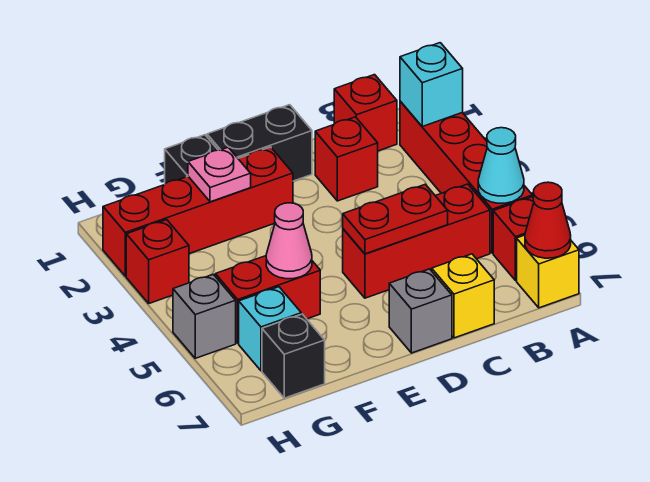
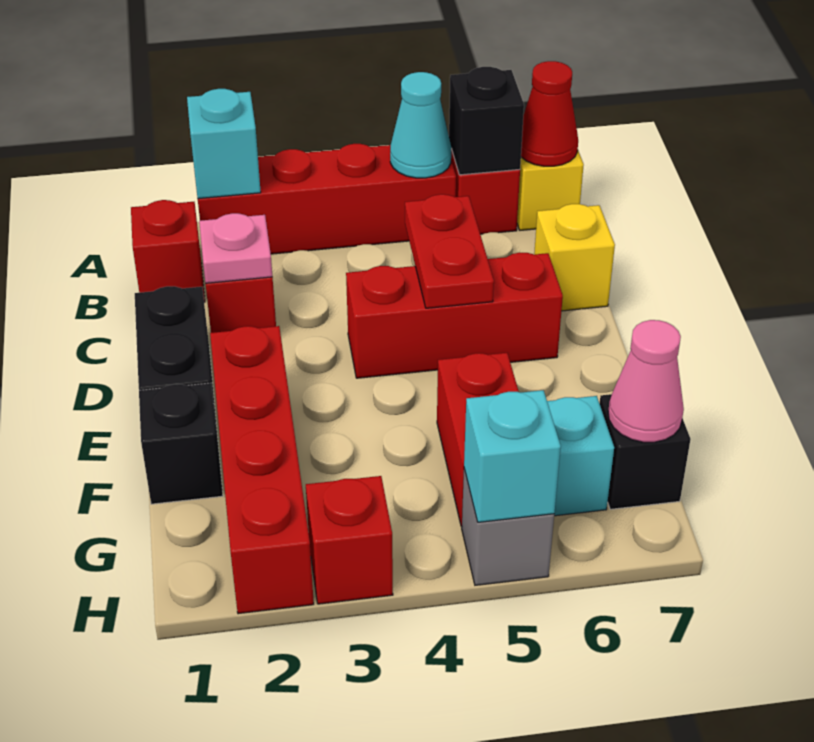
none -> black brick A6 level 2
red brick B5:D5 level 1 -> red brick D4:D6 level 1
grey brick D7 level 1 -> none
pink plate F2 level 2 -> pink plate C2 level 2
pink cone F5 level 2 -> pink cone G7 level 2
none -> cyan brick H5 level 2

